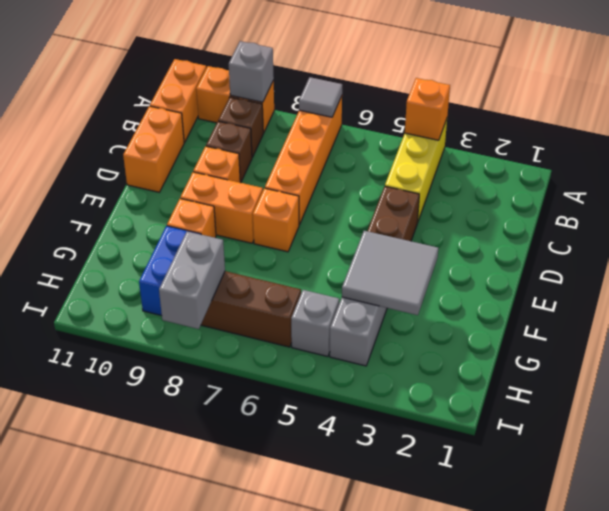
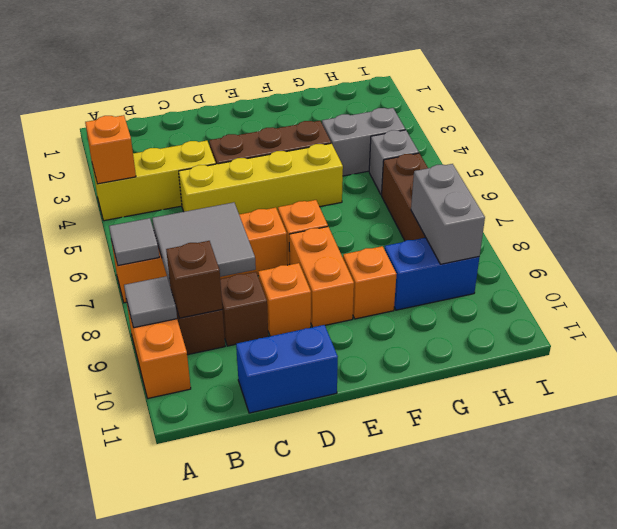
grey brick A9 level 2 -> grey tile A9 level 2
orange brick A11:B11 level 1 -> none
none -> brown brick B9 level 2
none -> yellow brick C5:F5 level 1
orange brick C11:D11 level 1 -> blue brick C11:D11 level 1
grey tile F3:G4 level 2 -> grey tile B7:C8 level 2
grey brick H8:I8 level 2 -> grey brick H8:H9 level 2

